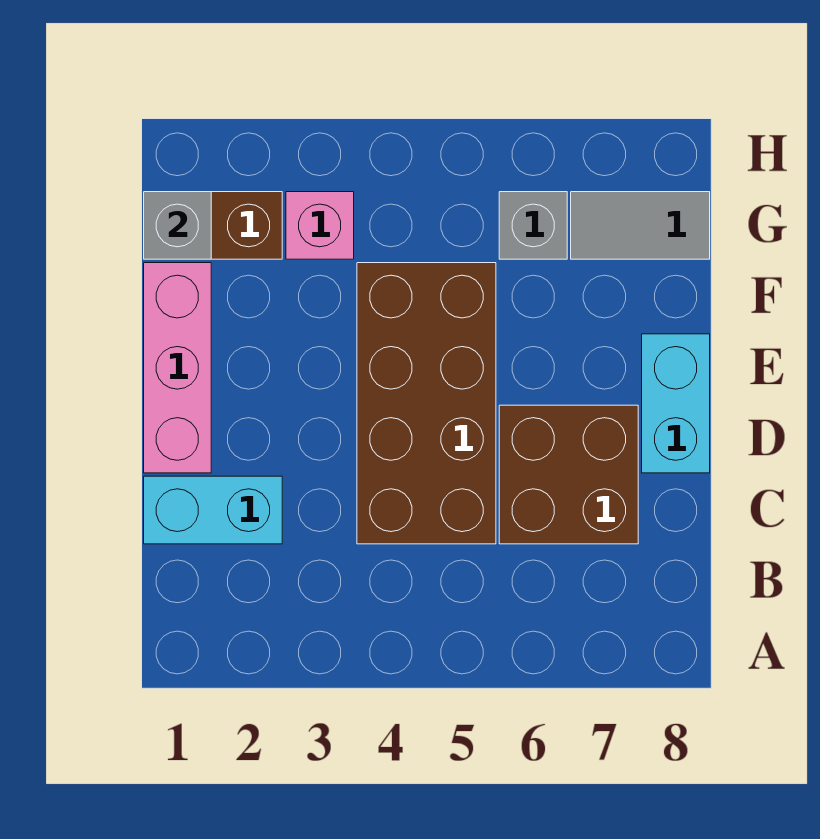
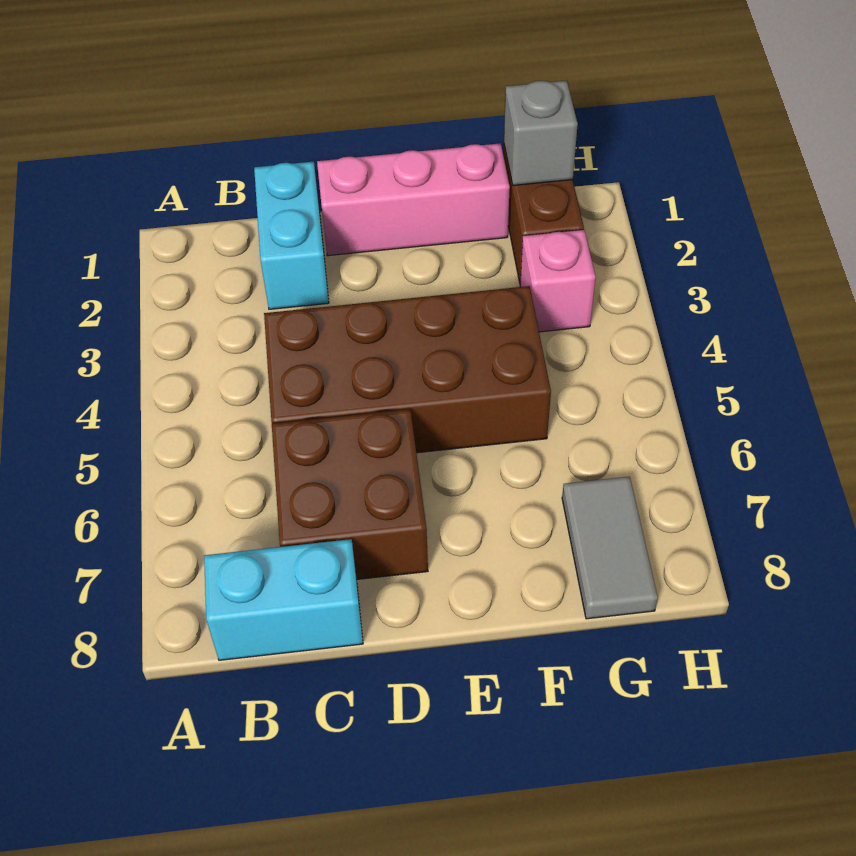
cyan brick D8:E8 level 1 -> cyan brick B8:C8 level 1
grey brick G6 level 1 -> none

